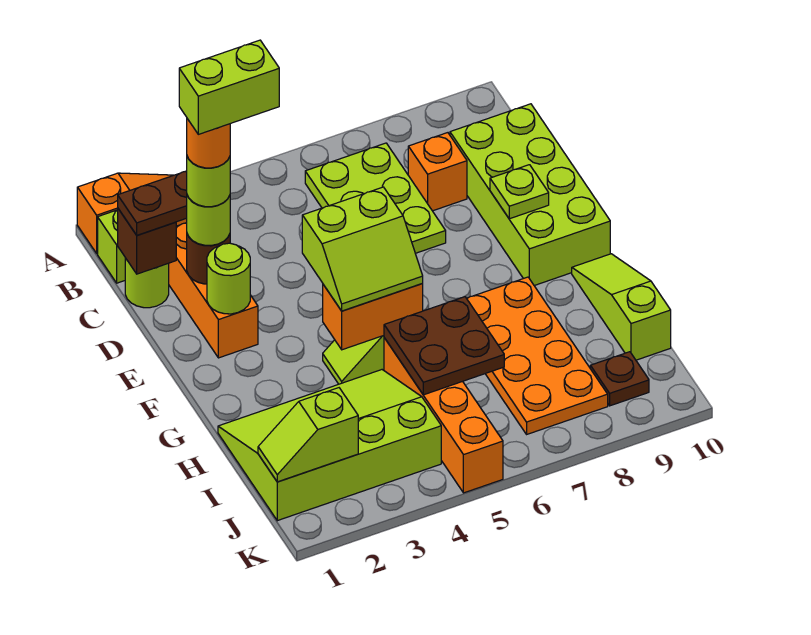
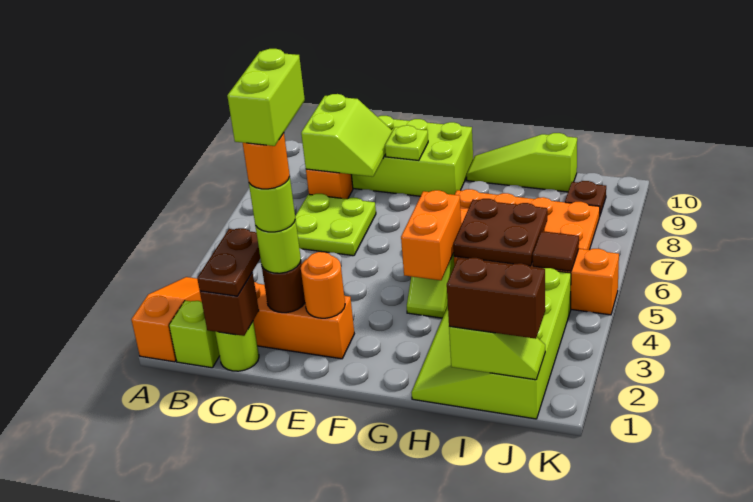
lime plate B6:D7 level 1 -> lime plate C6:D7 level 1
lime round brick E2 level 2 -> orange round brick E2 level 2
lime slope F4:G5 level 3 top F -> lime slope C8:D9 level 2 top C
none -> brown brick I1:J1 level 3
lime slope J1:J2 level 2 top 2 -> lime slope I1:J1 level 2 top I
none -> brown tile J5 level 2

